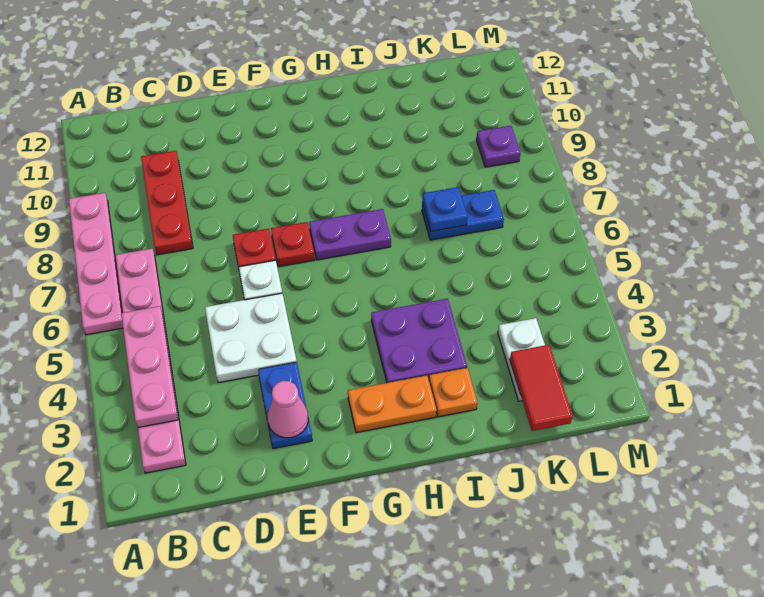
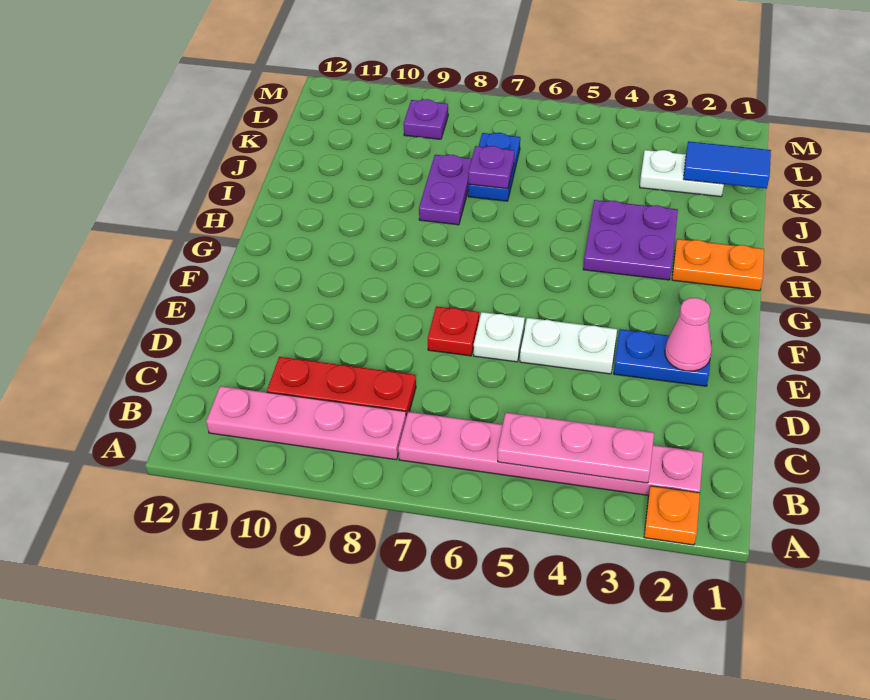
pink plate A6:A9 level 1 -> pink plate B8:B11 level 1
white plate D4:E5 level 1 -> white plate E4:E5 level 1
red plate F7 level 1 -> none
orange plate G2:H2 level 1 -> orange plate H1:H2 level 1
purple plate G7:H7 level 1 -> purple plate I8:J8 level 1
orange plate I2 level 1 -> orange plate A2 level 1
blue plate J7 level 2 -> purple plate J7 level 2
red tile K1:K2 level 2 -> blue tile K1:K2 level 2

